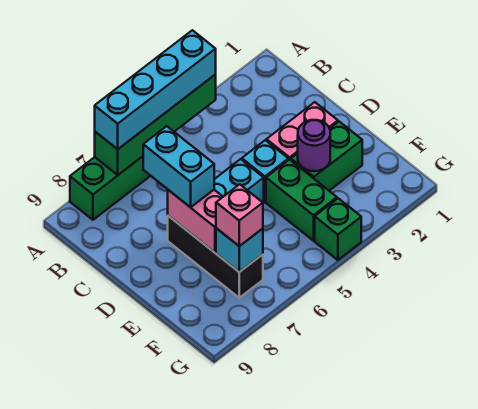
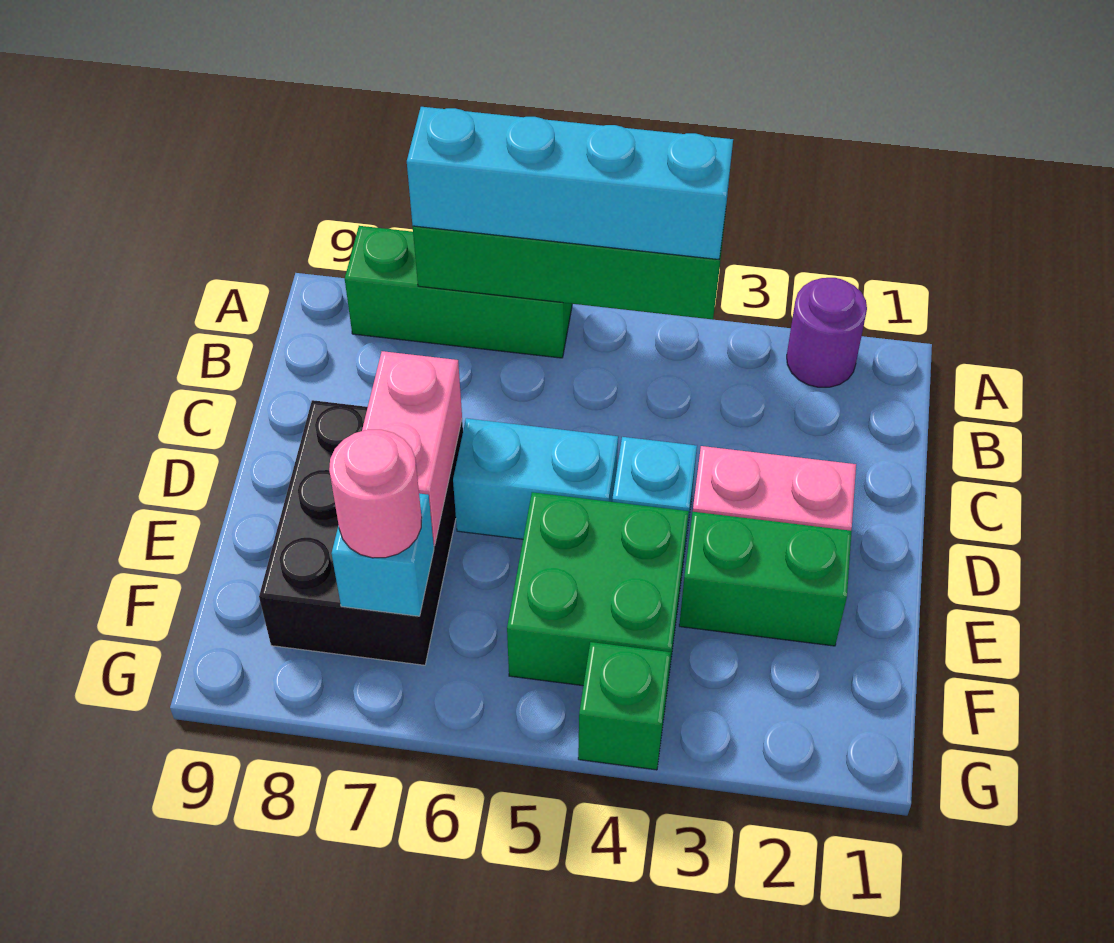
cyan brick C7:D7 level 3 -> none
black brick D7:F7 level 1 -> black brick D7:F8 level 1
purple round brick E3 level 2 -> purple round brick A2 level 1
green brick E4:F4 level 1 -> green brick E4:F5 level 1
pink brick F7 level 3 -> pink round brick F7 level 3

